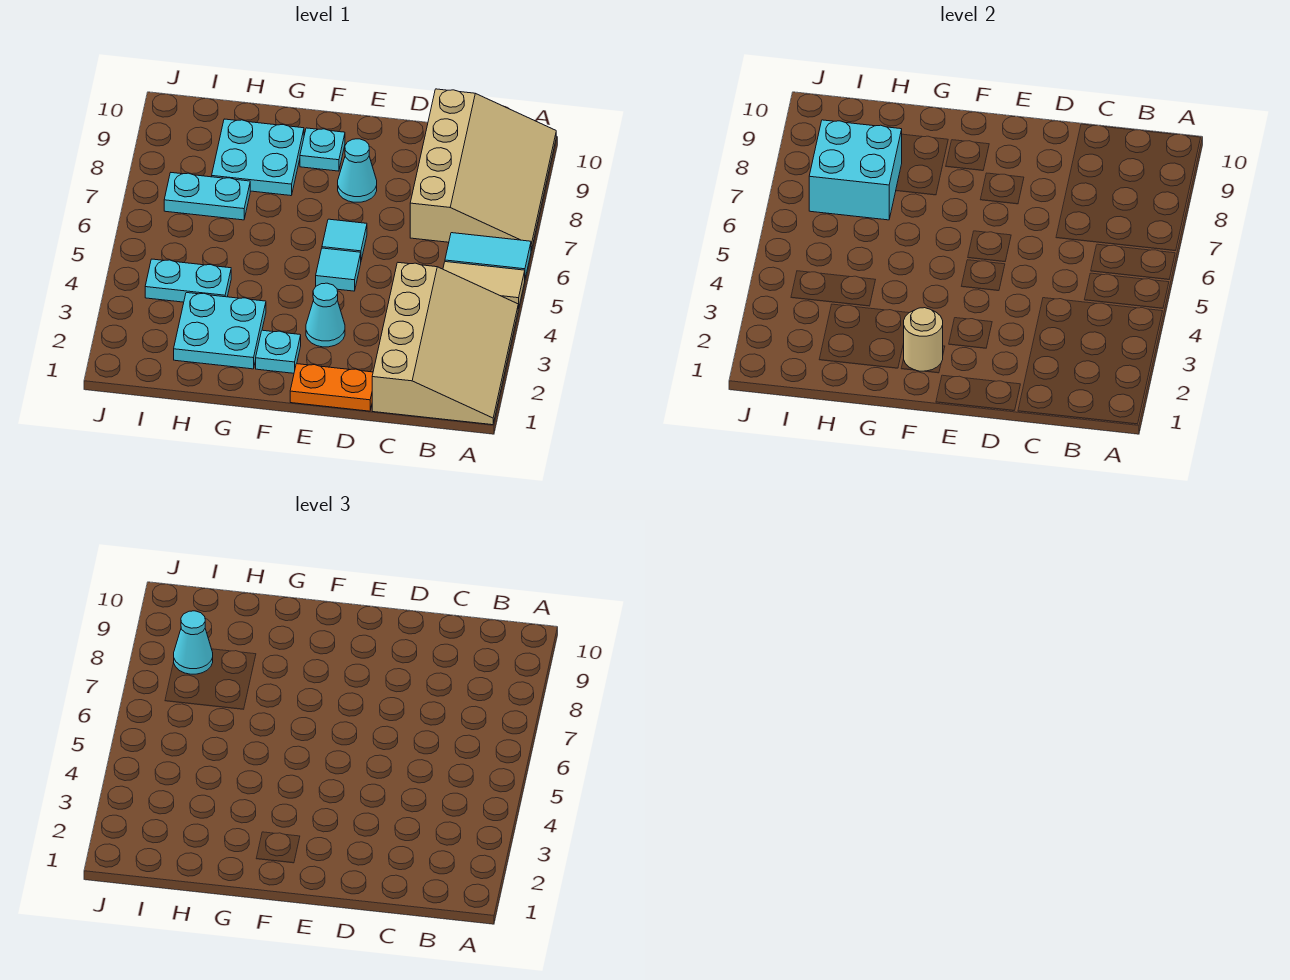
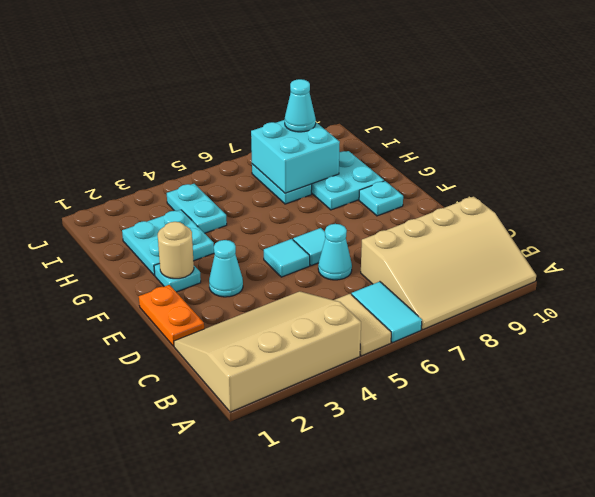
tan slope A1:C4 level 1 top C -> tan slope A1:C4 level 1 top A
cyan cone E8 level 1 -> cyan cone D6 level 1

